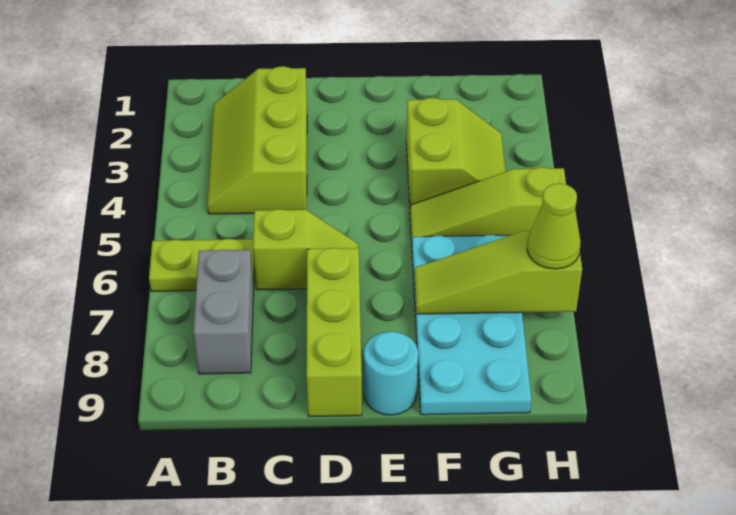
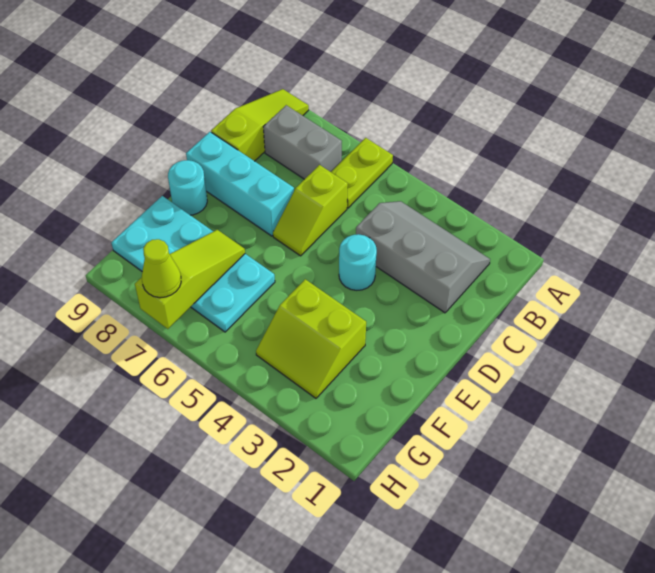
lime slope B2:C4 level 1 top C -> grey slope B2:C4 level 1 top C
none -> cyan round brick D4 level 1
lime brick D7:D9 level 1 -> cyan brick D7:D9 level 1
lime slope F5:H5 level 1 top H -> lime slope A9:C9 level 1 top C

